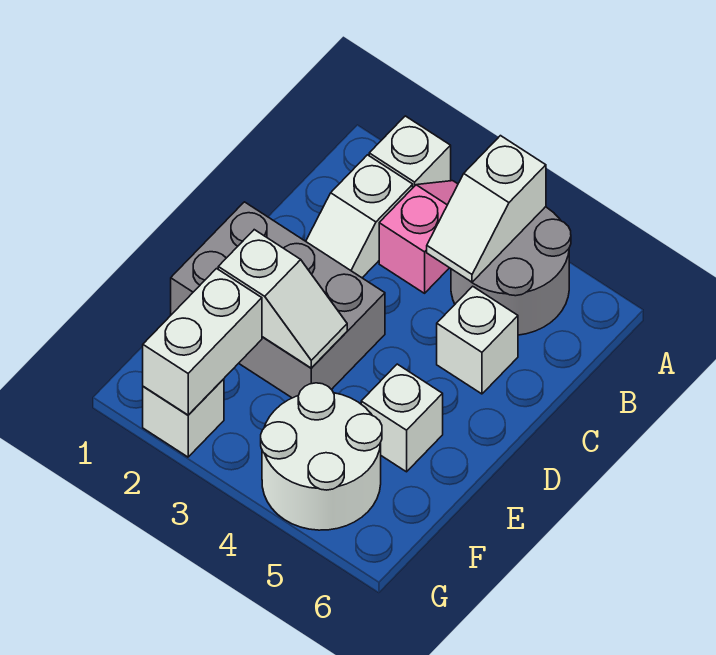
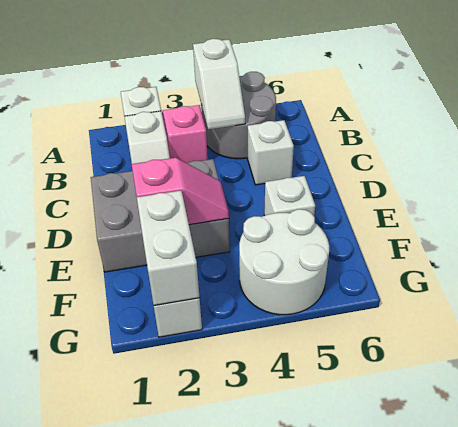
white slope E2:E3 level 2 top 2 -> pink slope E2:E3 level 2 top 2

